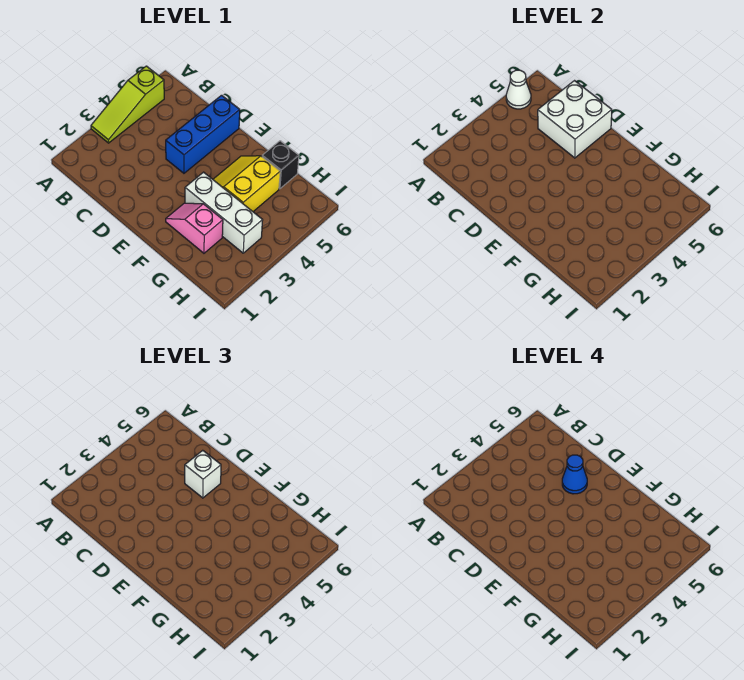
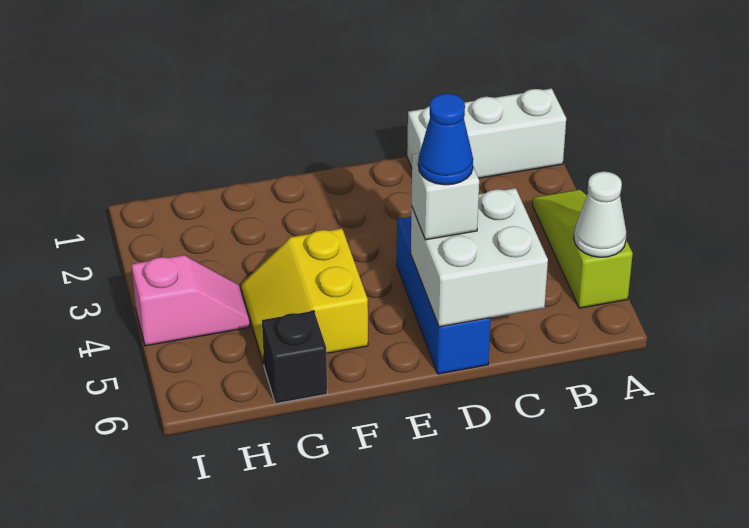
pink slope F2:G2 level 1 top G -> pink slope H4:I4 level 1 top I
white brick F3:H3 level 1 -> white brick A1:C1 level 1
yellow slope F4:G5 level 1 top G -> yellow slope F4:G5 level 1 top F

